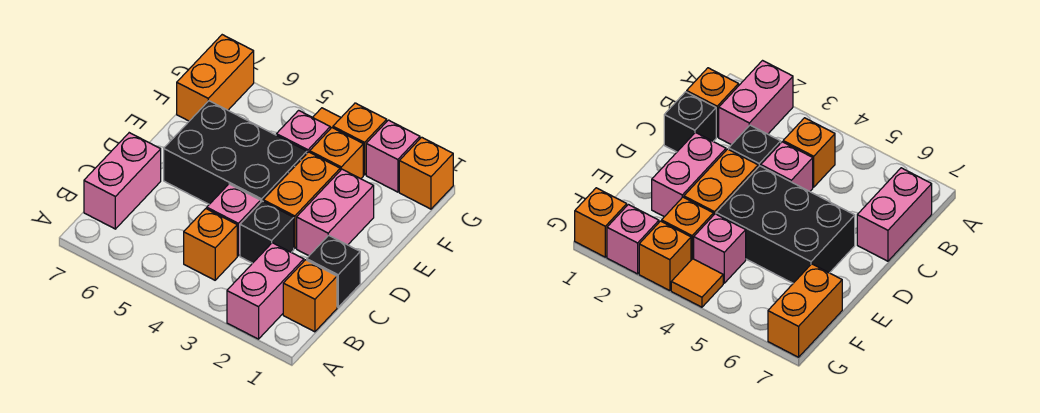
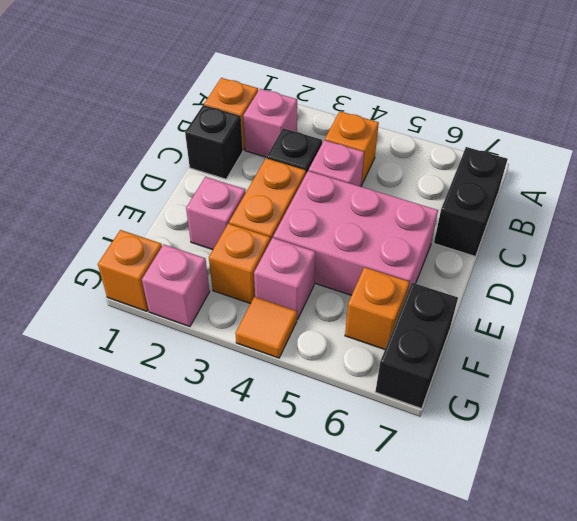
pink brick A2:B2 level 1 -> pink brick B2 level 1
pink brick B7:C7 level 1 -> black brick B7:C7 level 1
pink brick D2:E2 level 1 -> pink brick E2 level 1
black brick D4:E6 level 1 -> pink brick D4:E6 level 1
orange brick F7:G7 level 1 -> black brick F7:G7 level 1
orange brick G3 level 1 -> orange brick F6 level 1

